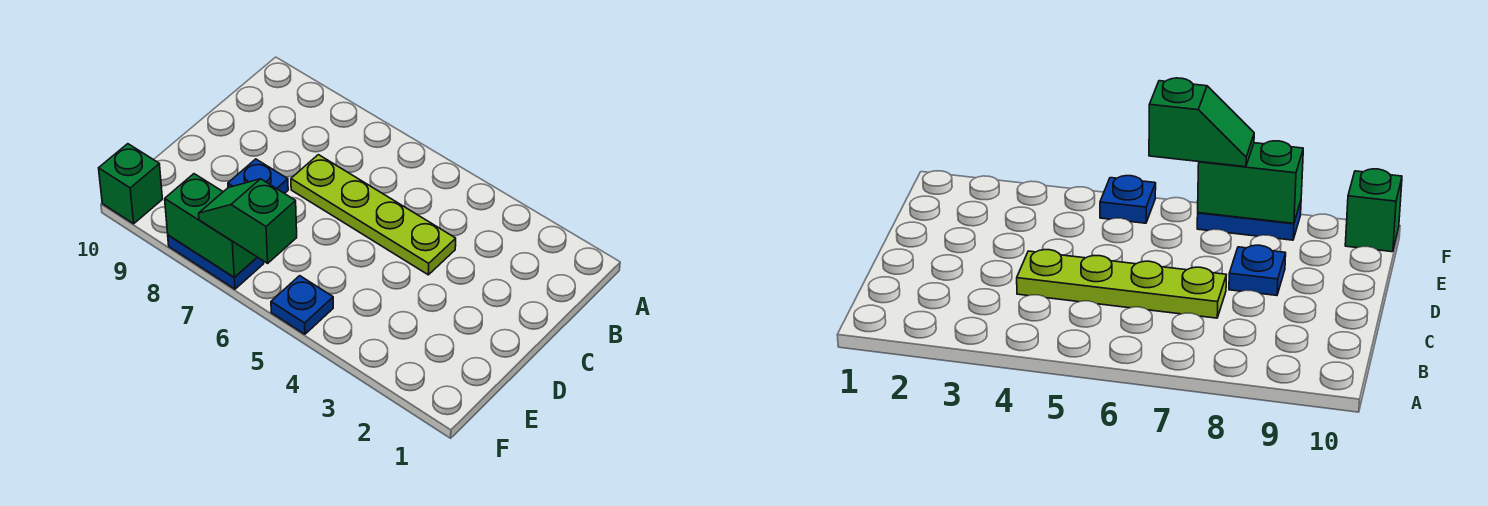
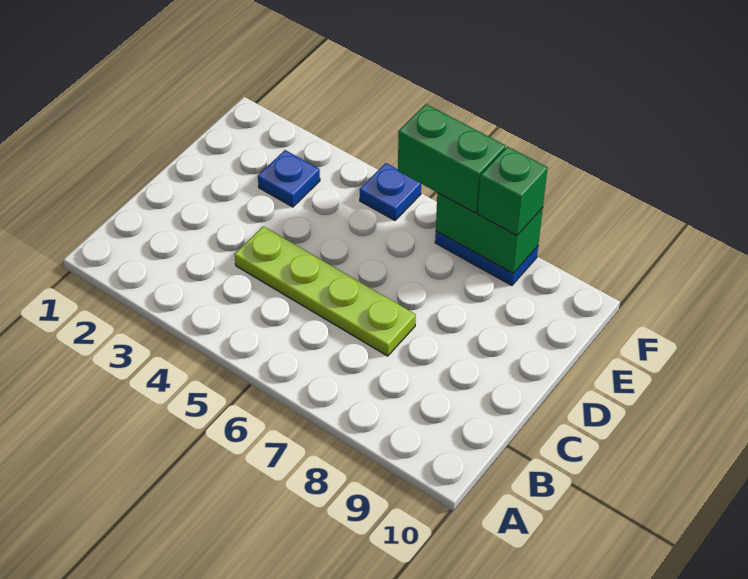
blue plate D8 level 1 -> blue plate E3 level 1
green slope F6:F7 level 3 top 6 -> green brick F6:F7 level 3
green brick F10 level 1 -> green brick F8 level 3

